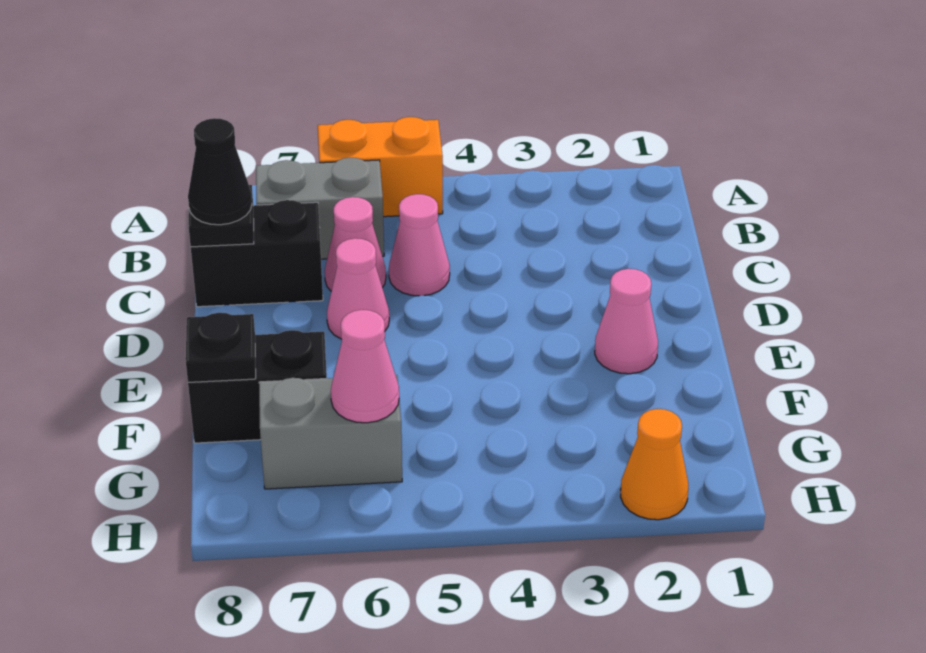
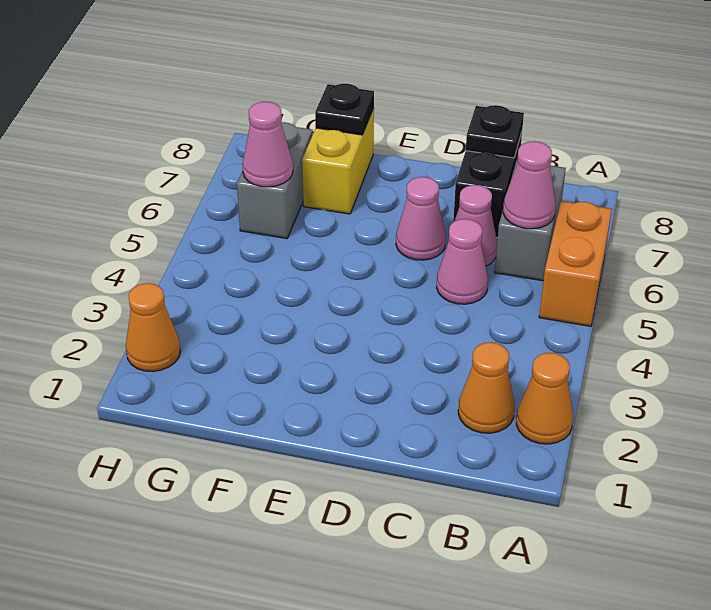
none -> orange cone A2 level 1
none -> orange cone B2 level 1
black cone C8 level 3 -> none
pink cone E2 level 1 -> pink cone B6 level 2
black brick F7:F8 level 1 -> yellow brick F7:F8 level 1

